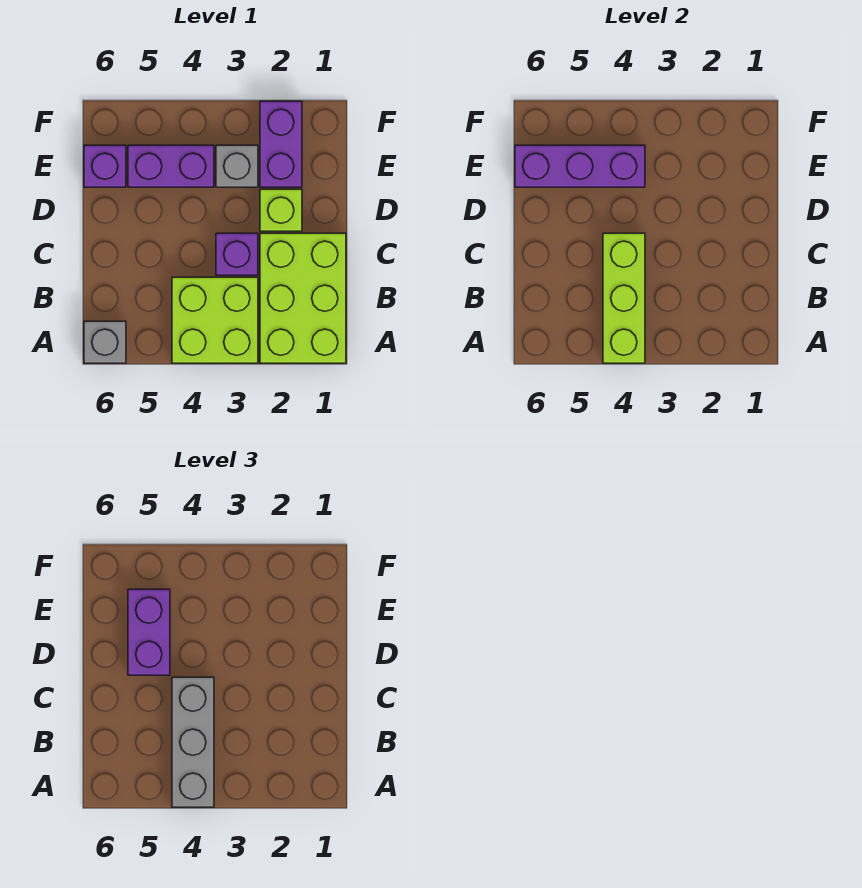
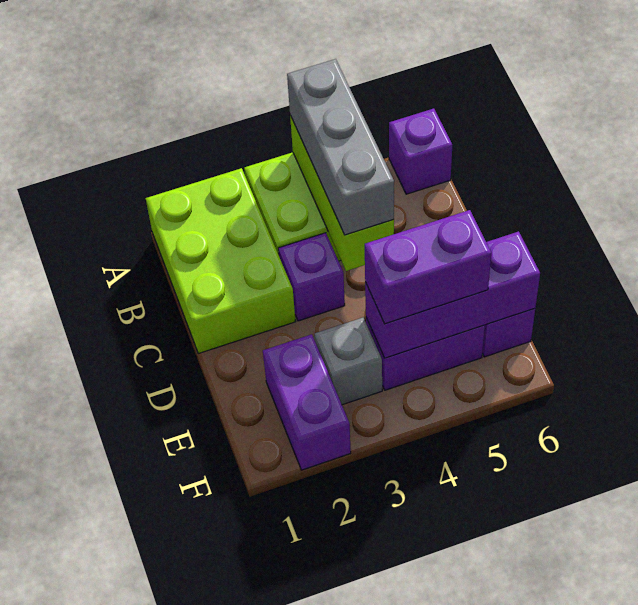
grey brick A6 level 1 -> purple brick A6 level 1
lime brick D2 level 1 -> none
purple brick D5:E5 level 3 -> purple brick E4:E5 level 3

